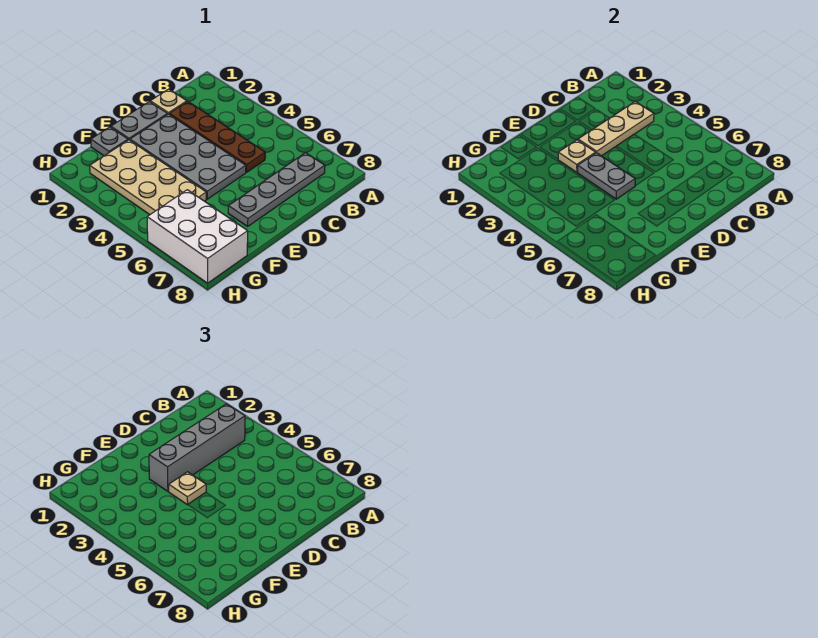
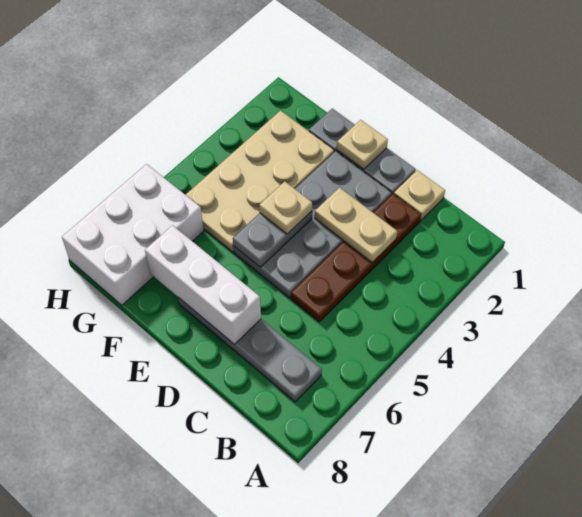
tan plate B3:D3 level 2 -> tan plate C3:D3 level 2
grey brick B3:E3 level 3 -> none
none -> white brick D7:F7 level 2
tan plate E3 level 2 -> tan plate E1 level 2

